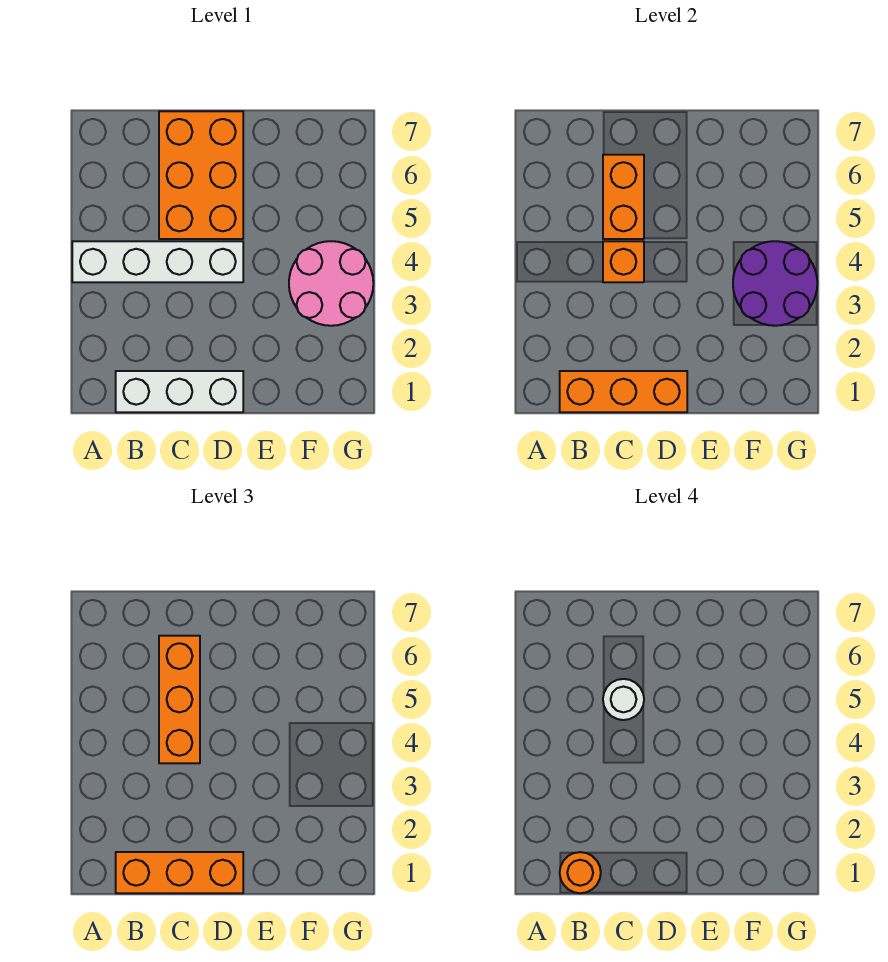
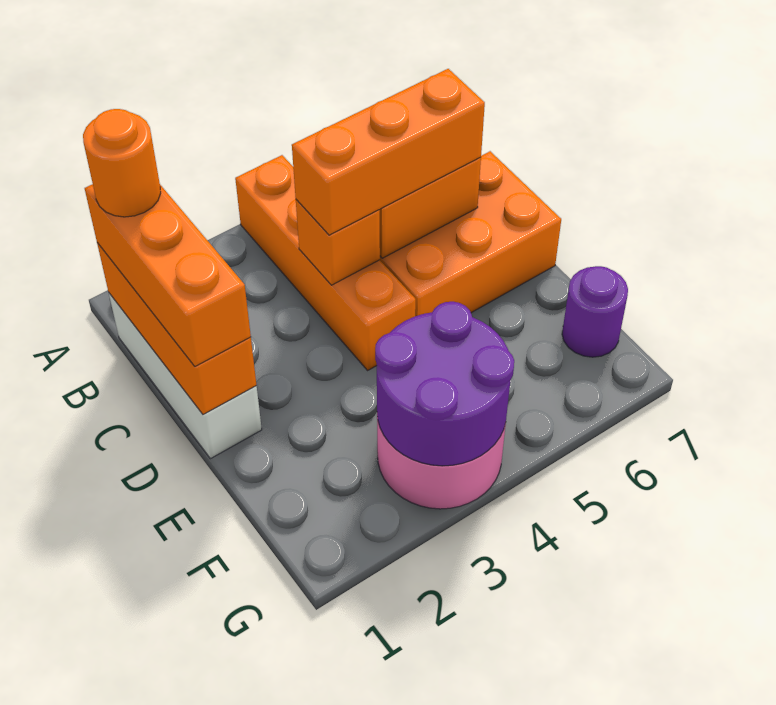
white brick A4:D4 level 1 -> orange brick A4:D4 level 1
white round brick C5 level 4 -> none
none -> purple round brick F7 level 1

